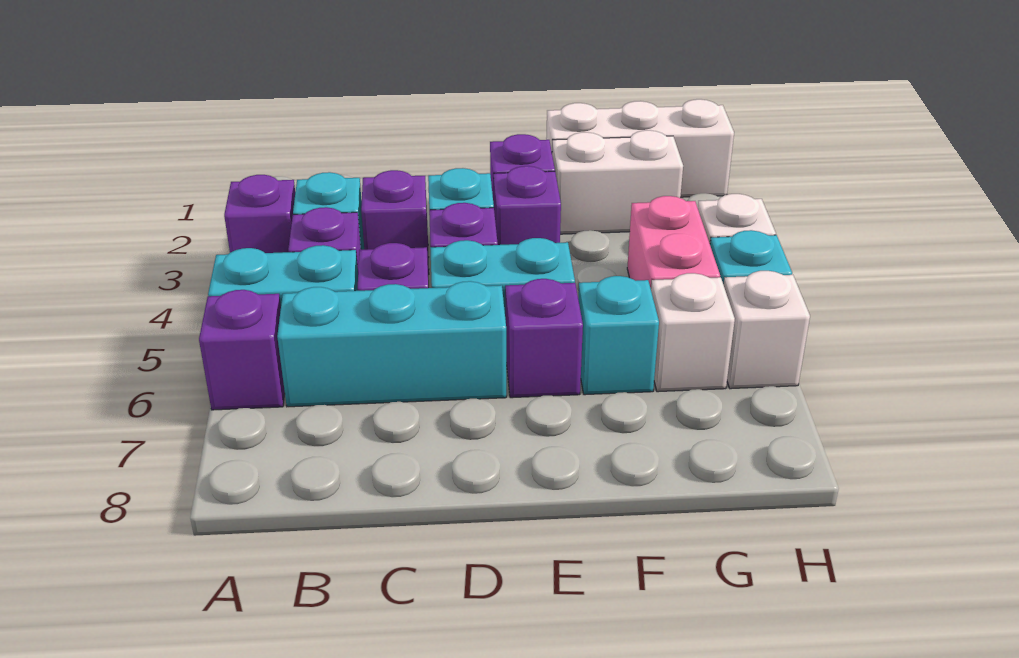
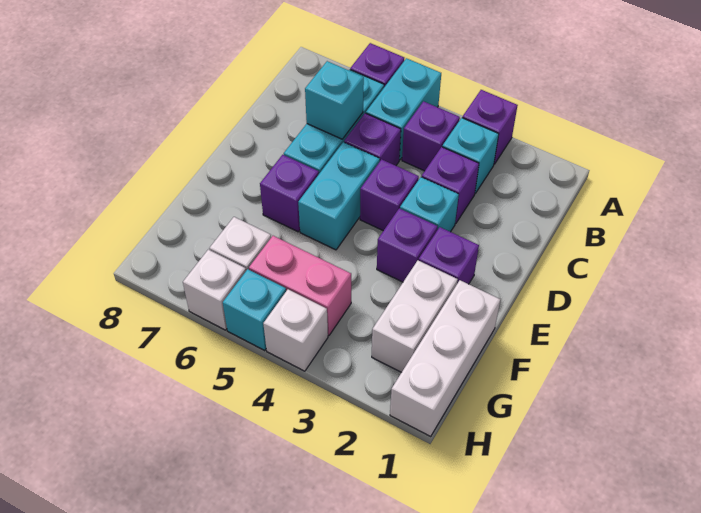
cyan brick F6 level 1 -> cyan brick C6 level 2

